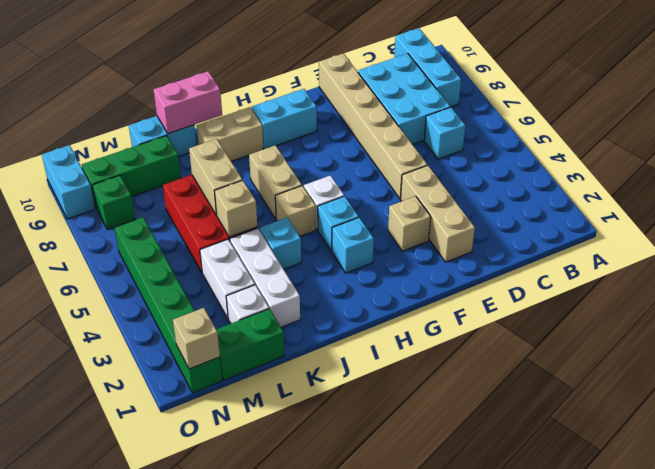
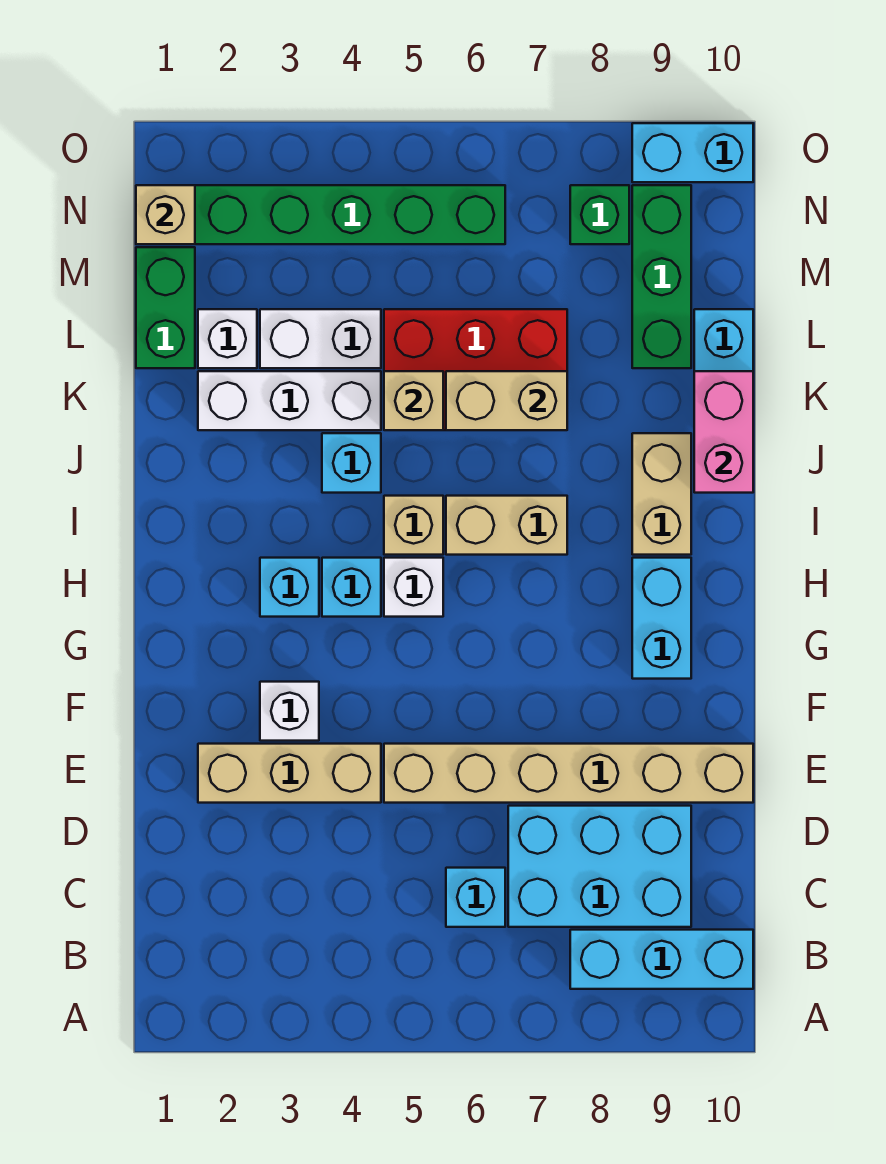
tan brick F3 level 1 -> white brick F3 level 1

